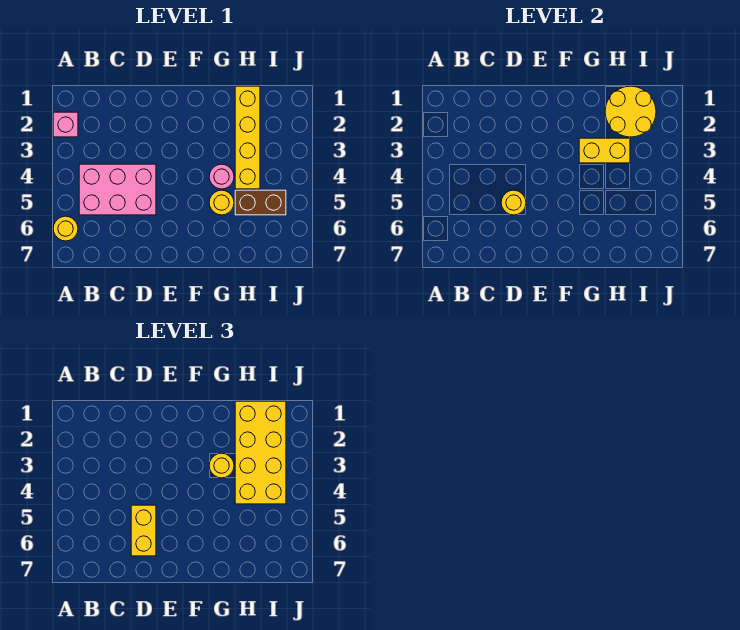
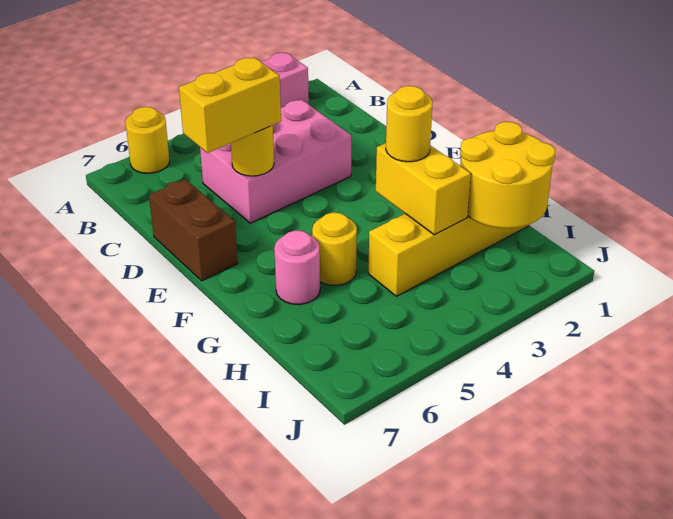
pink brick B4:D5 level 1 -> pink brick C3:D5 level 1
pink round brick G4 level 1 -> pink round brick G6 level 1
yellow brick H1:I4 level 3 -> none
brown brick H5:I5 level 1 -> brown brick D7:E7 level 1

